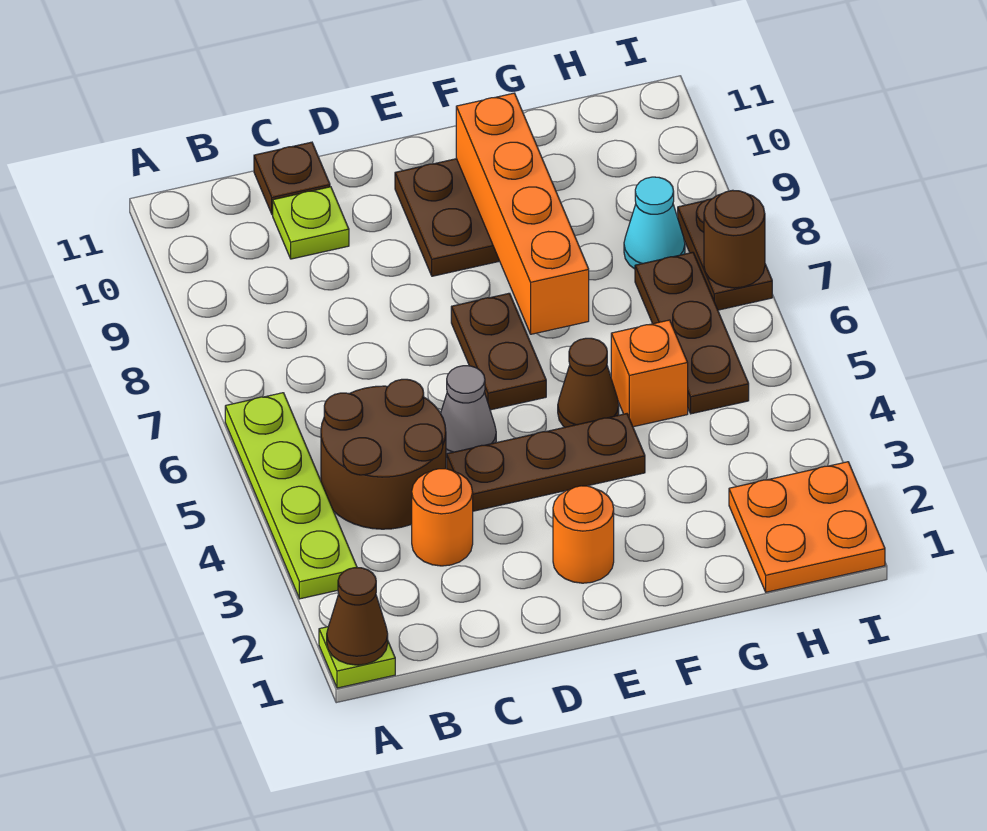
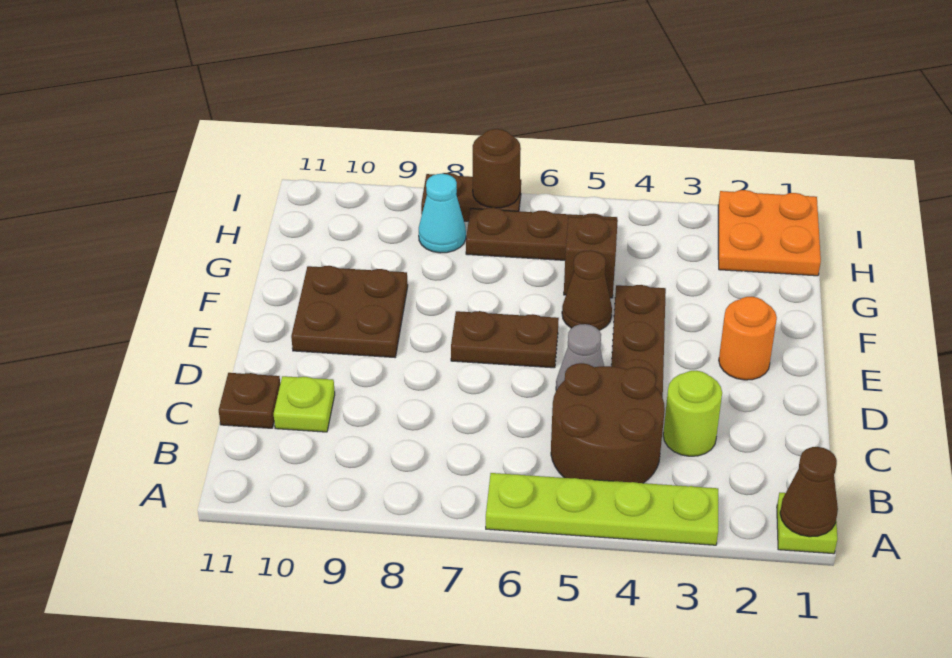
orange round brick C3 level 1 -> lime round brick C3 level 1
orange brick F7:F10 level 2 -> none
orange brick G5 level 1 -> brown brick G5 level 1

